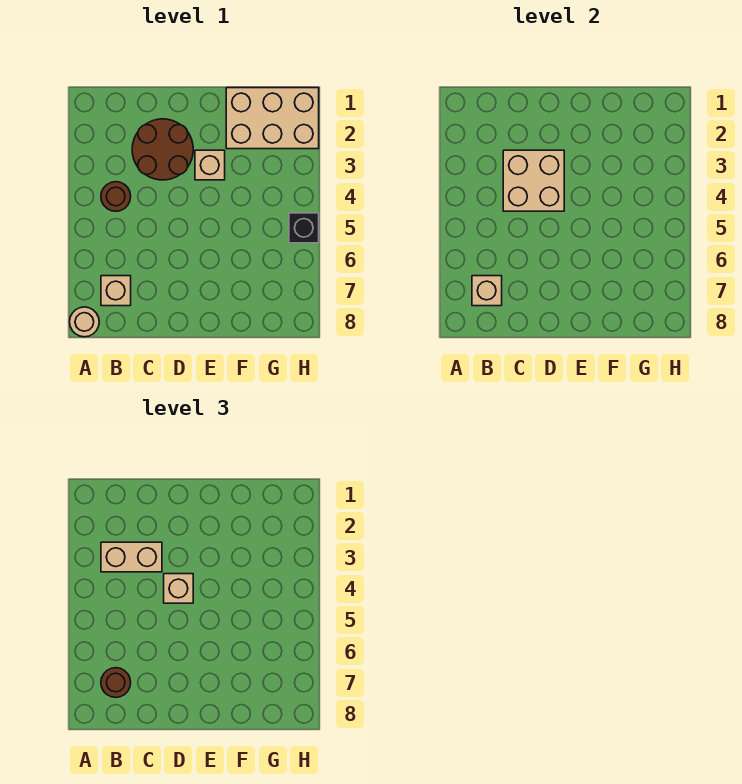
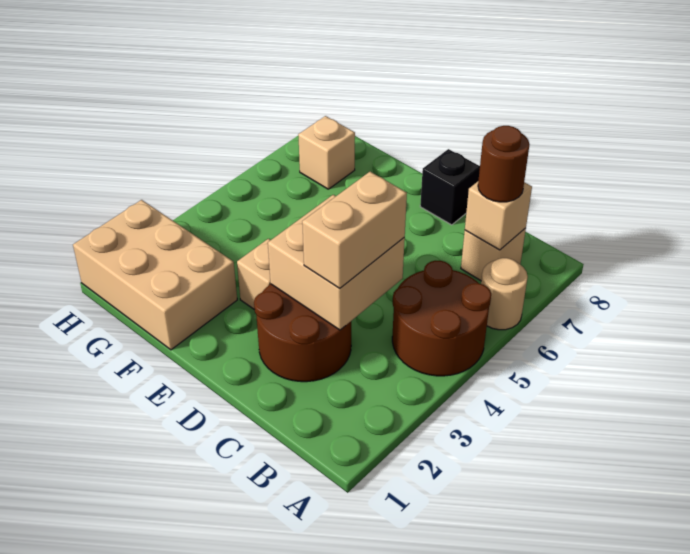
tan round brick A8 level 1 -> tan round brick A6 level 1
tan brick B3:C3 level 3 -> tan brick C3:C4 level 3
brown round brick B4 level 1 -> brown round brick A4:B5 level 1
tan brick D4 level 3 -> tan brick G7 level 1
black brick H5 level 1 -> black brick D8 level 1

